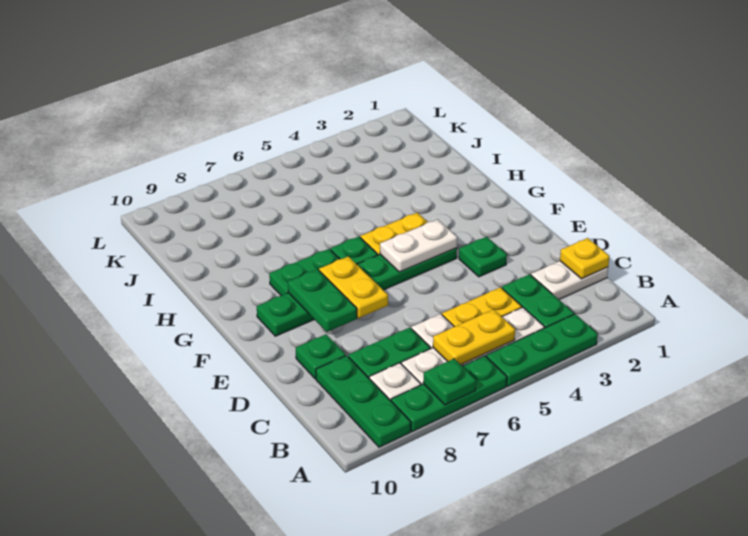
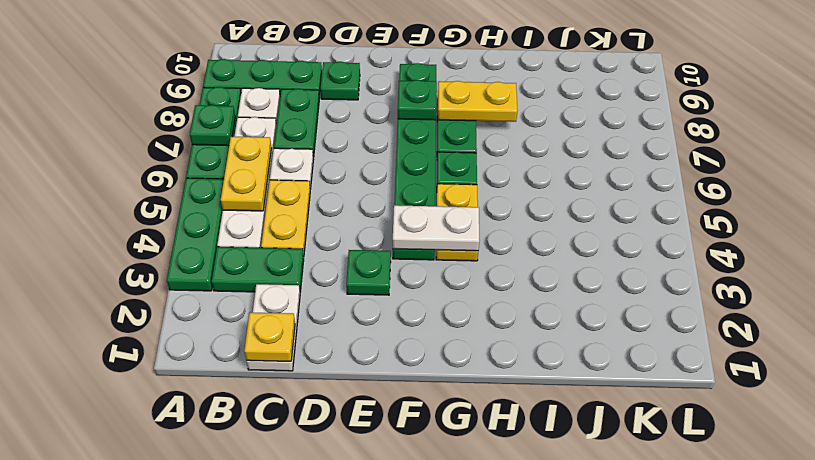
yellow plate E7:F7 level 2 -> yellow plate G8:H8 level 2
green plate E8:F8 level 2 -> green plate F8 level 2
white plate F4:F5 level 2 -> white plate F4:G4 level 2

